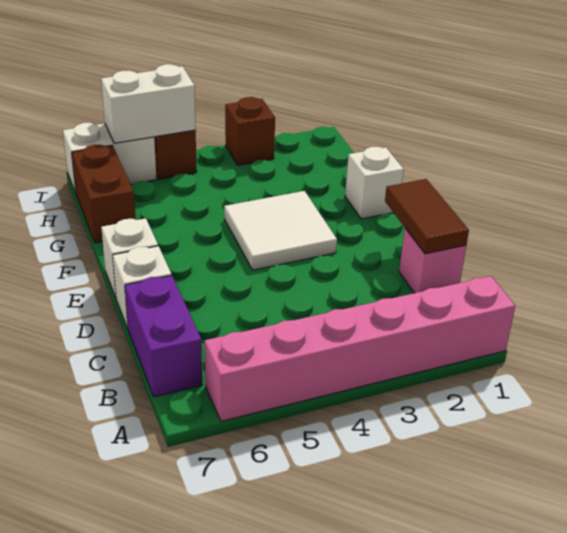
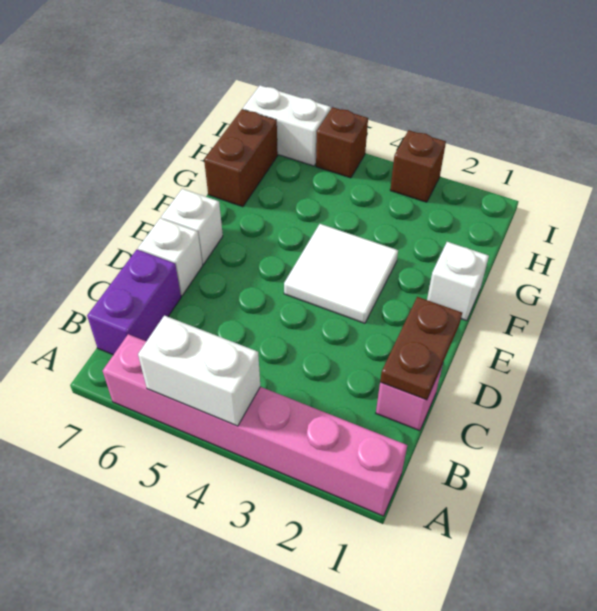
brown tile C1:D1 level 2 -> brown plate C1:D1 level 2
white brick I5:I6 level 2 -> white brick A4:A5 level 2

